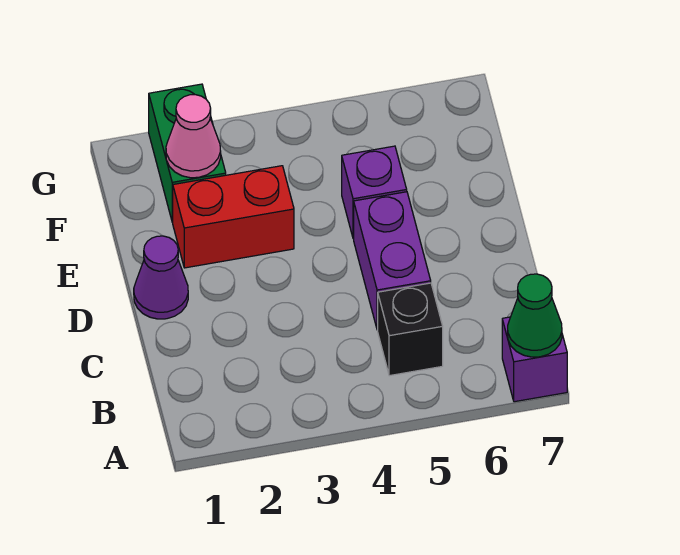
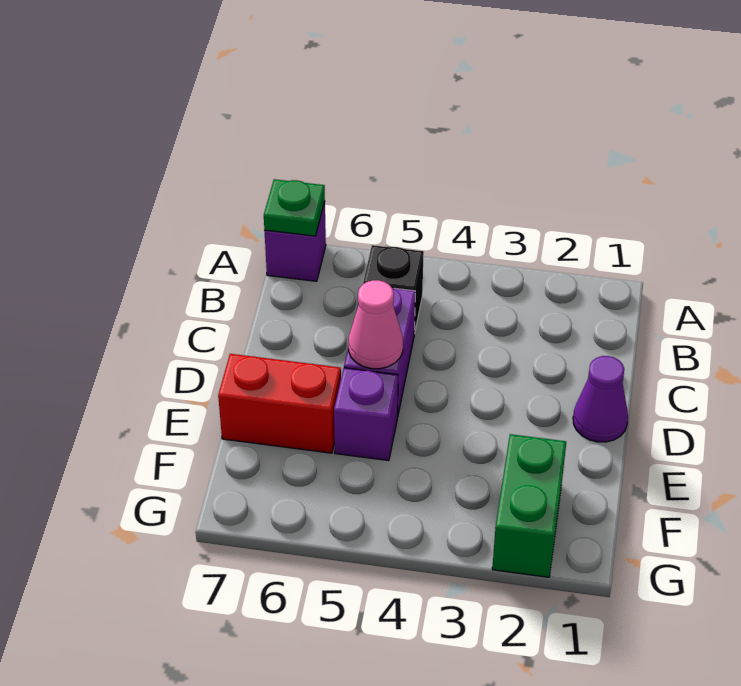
green cone A7 level 2 -> green plate A7 level 2
red brick E2:E3 level 1 -> red brick E6:E7 level 1
pink cone F2 level 2 -> pink cone D5 level 2

